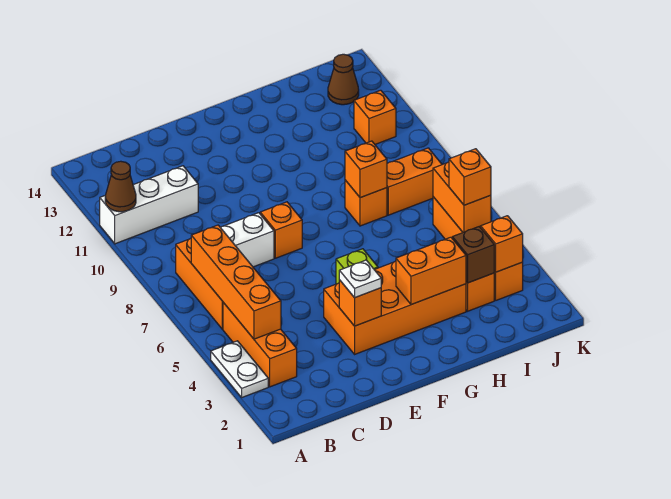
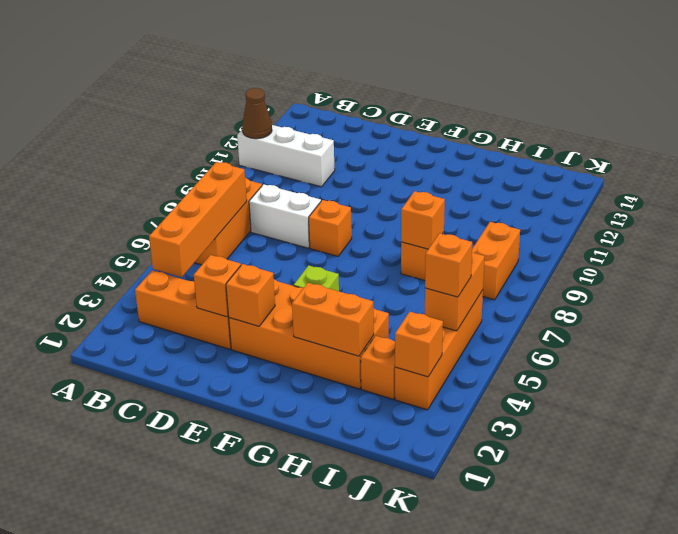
white plate A3:A4 level 1 -> none
orange brick B3:B5 level 1 -> orange brick B3:D3 level 1
white plate E3 level 3 -> none
brown brick I3 level 2 -> none
orange brick I8:J8 level 1 -> orange brick J8:J9 level 1
orange brick J11 level 1 -> orange brick D3 level 2
brown cone J13 level 1 -> none

